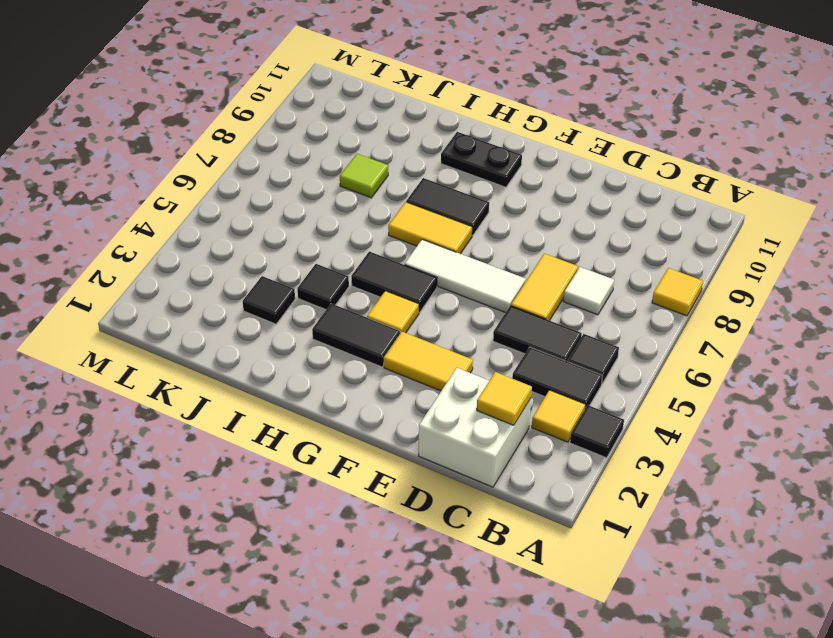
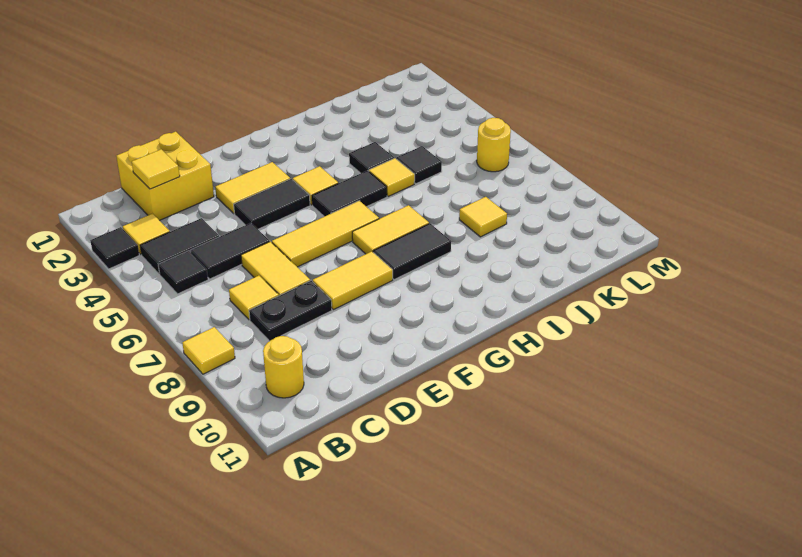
none -> yellow round brick B10 level 1
white brick C1:D2 level 1 -> yellow brick C1:D2 level 1
white tile C7 level 1 -> yellow tile C7 level 1
white tile E6:G6 level 1 -> yellow tile E6:G6 level 1
none -> yellow tile E8:F8 level 1
black tile G3:H3 level 1 -> black tile E4:F4 level 1
black plate G10:H10 level 1 -> black plate C8:D8 level 1
none -> yellow tile I5 level 1
black tile J3 level 1 -> black tile J5 level 1
lime tile J8 level 1 -> yellow tile J8 level 1
none -> yellow round brick L6 level 1

